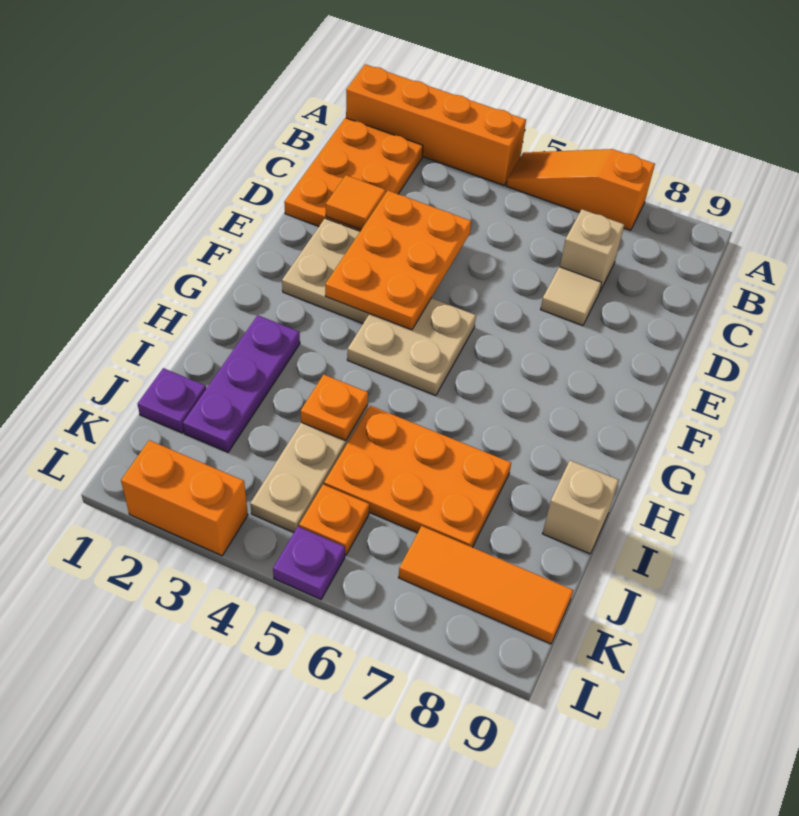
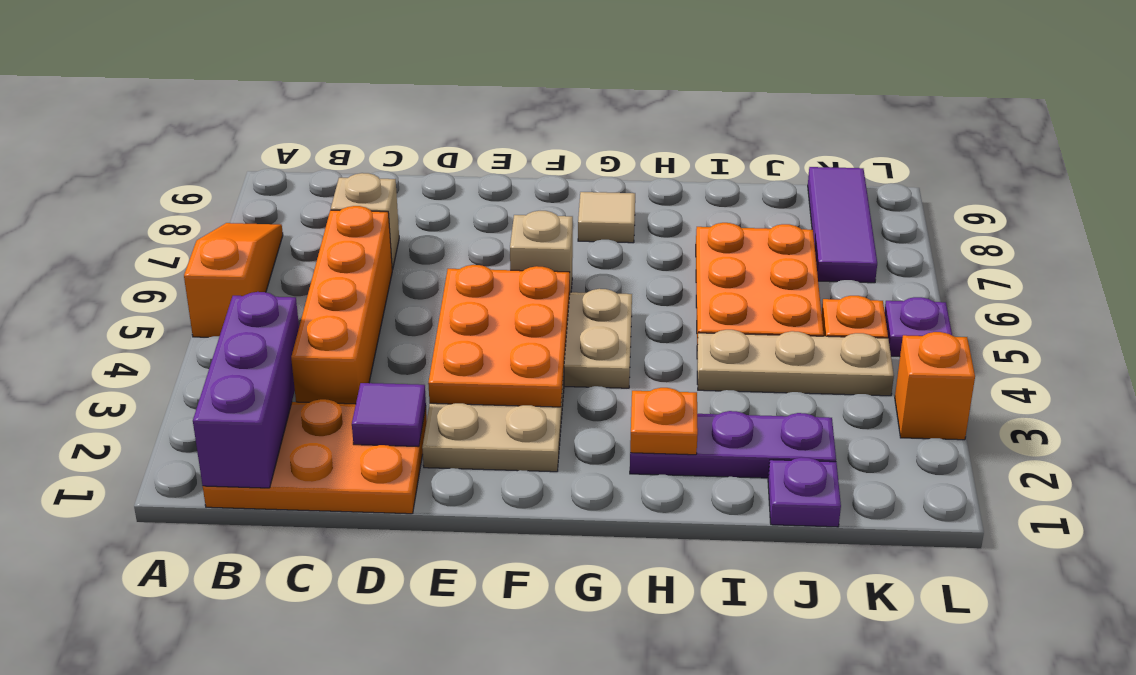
orange brick A1:A4 level 1 -> orange brick C3:C6 level 1
orange slope A5:A7 level 1 top 7 -> orange slope A5:A7 level 1 top 5
none -> purple brick B1:B3 level 2
orange tile D2 level 2 -> purple tile D2 level 2
orange plate D3:F4 level 2 -> orange plate E3:F5 level 2
tan tile D7 level 1 -> tan tile G8 level 1
orange plate I4 level 2 -> orange plate H2 level 2
tan brick I9 level 1 -> tan brick F6 level 1
orange tile K7:K9 level 1 -> purple tile K7:K9 level 1
orange brick L2:L3 level 1 -> orange brick L3 level 1

